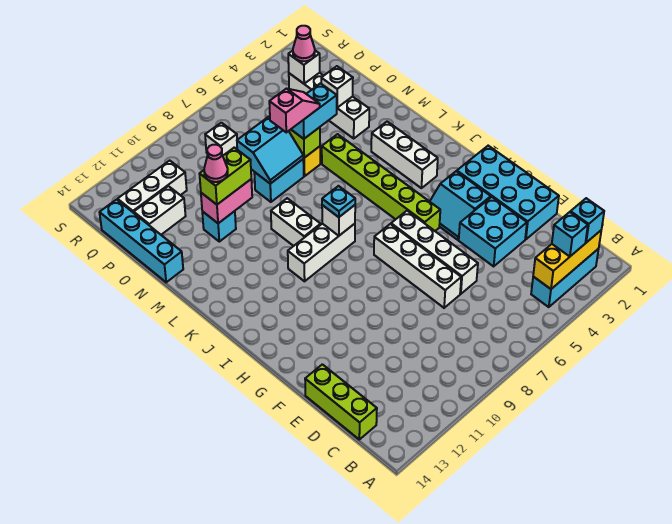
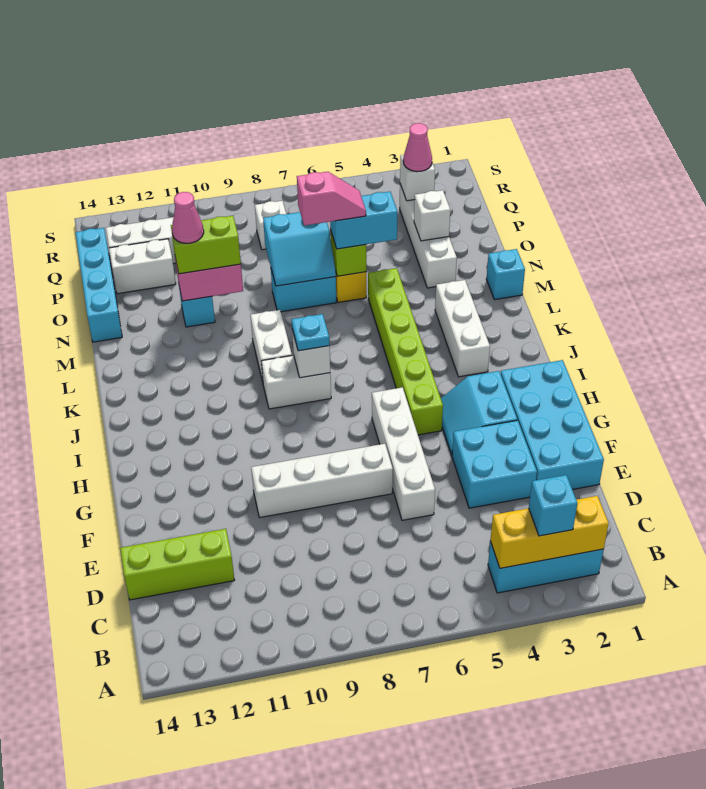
cyan brick B2 level 3 -> cyan brick M1 level 1
lime brick C14:E14 level 1 -> lime brick D12:D14 level 1
white brick E7:H7 level 1 -> white brick F7:F10 level 1
white brick J8:J10 level 1 -> white brick J8:J9 level 1

